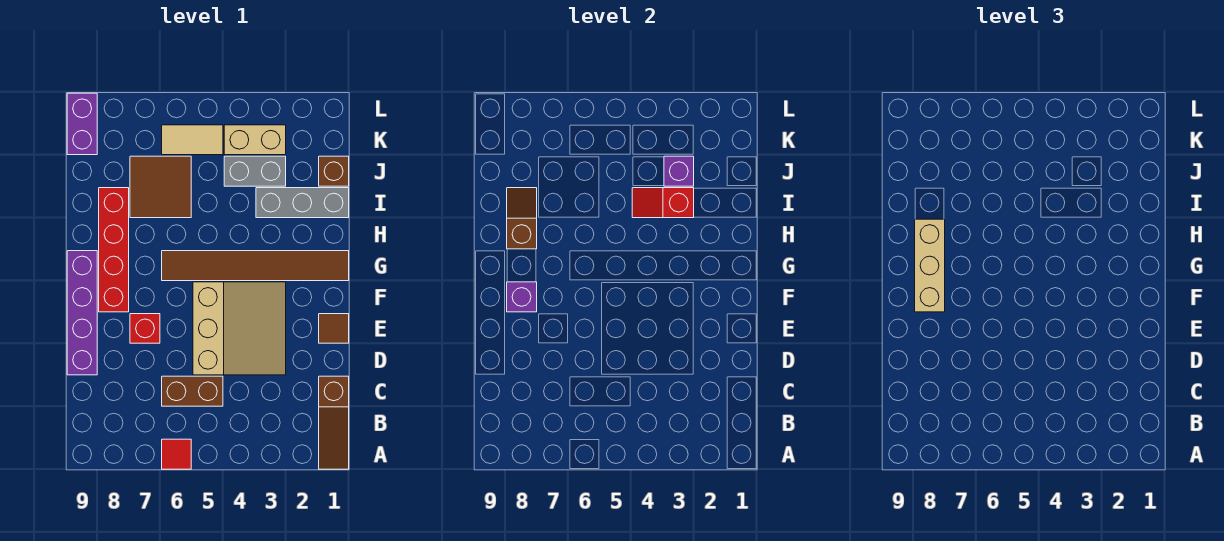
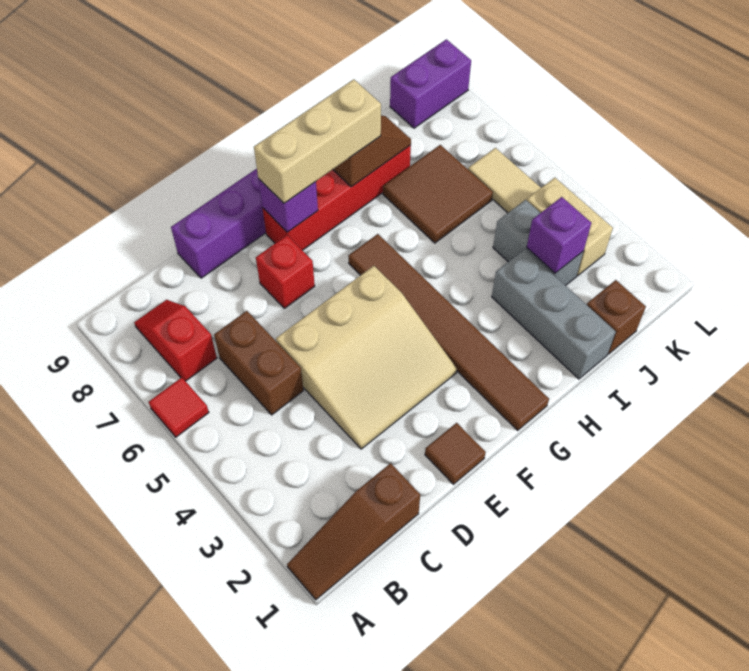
red slope I3:I4 level 2 top 3 -> red slope B7:B8 level 1 top 7

